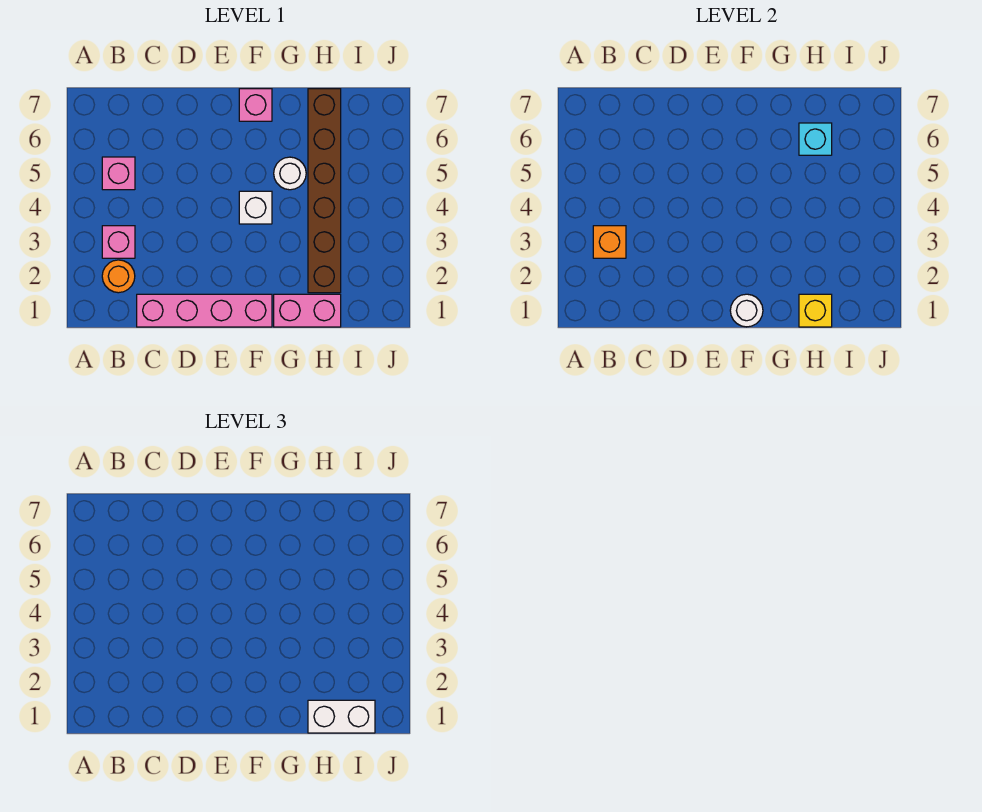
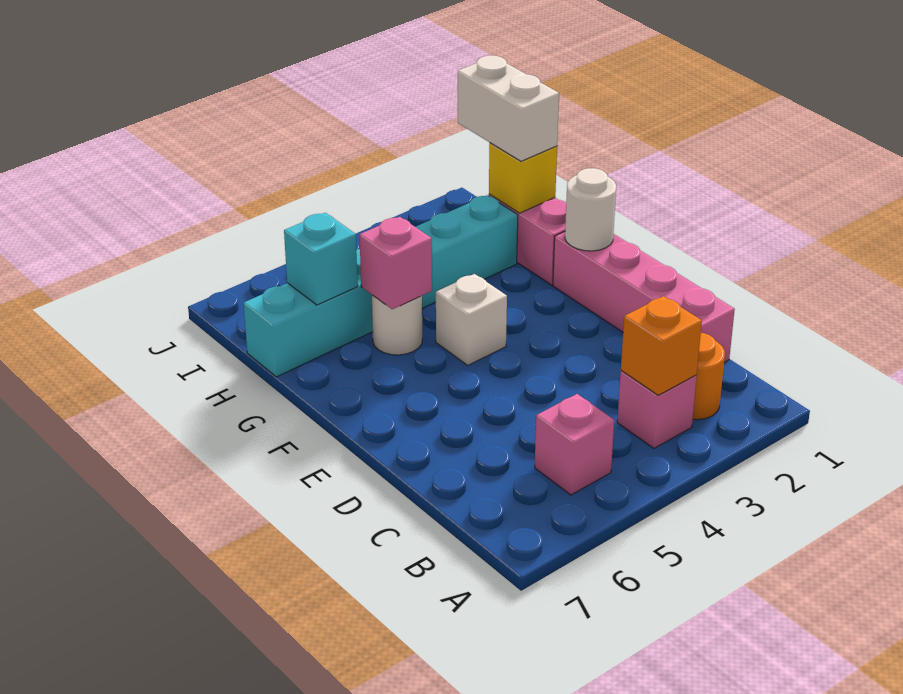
pink brick F7 level 1 -> pink brick G5 level 2
brown brick H2:H7 level 1 -> cyan brick H2:H7 level 1

